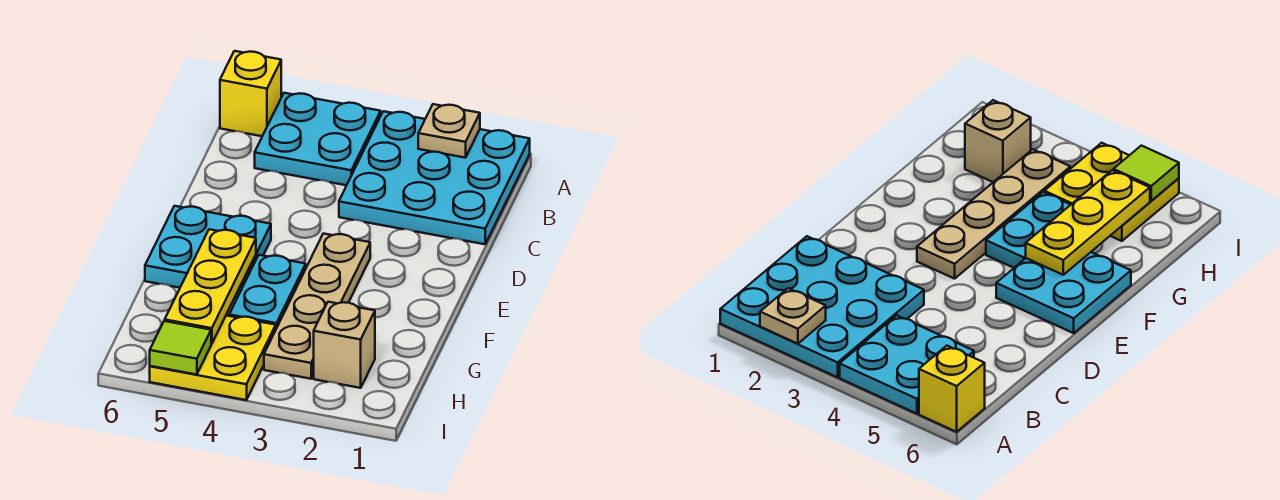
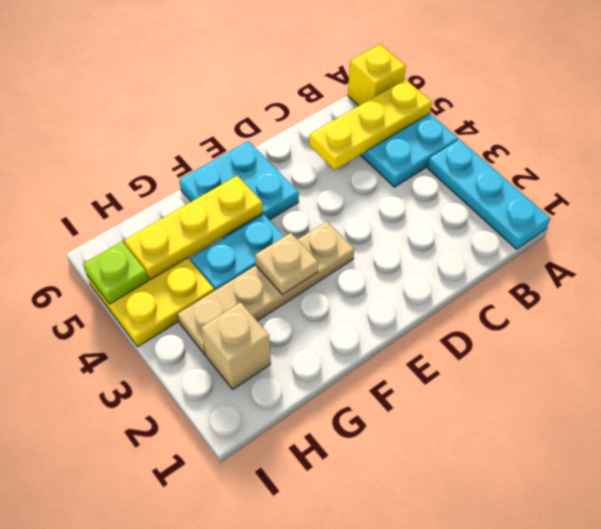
cyan plate A1:C3 level 1 -> cyan plate A1:A3 level 1
tan plate A2 level 2 -> tan plate F3 level 2
none -> yellow plate A5:C5 level 2
lime tile I5 level 2 -> lime plate I5 level 2

